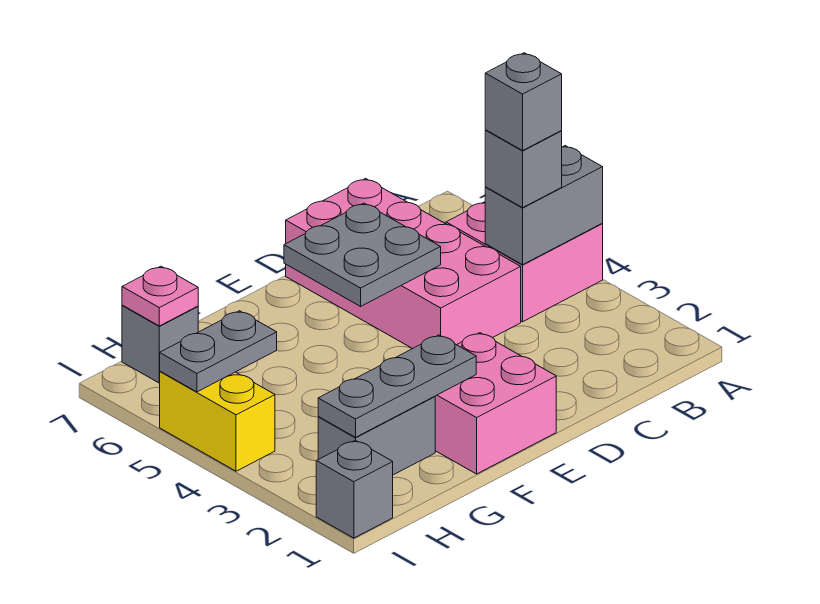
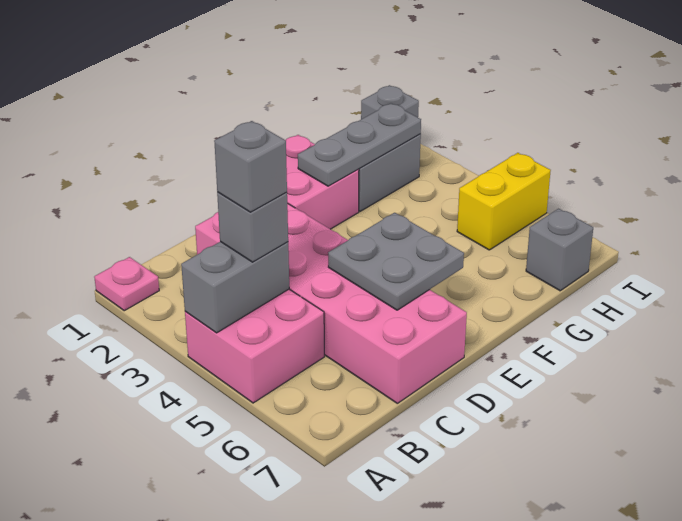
pink brick C4:D7 level 1 -> pink brick C2:D7 level 1
grey plate H5:I5 level 2 -> none
pink plate H7 level 2 -> pink plate A1 level 1
yellow brick I4:I5 level 1 -> yellow brick H5:I5 level 1

